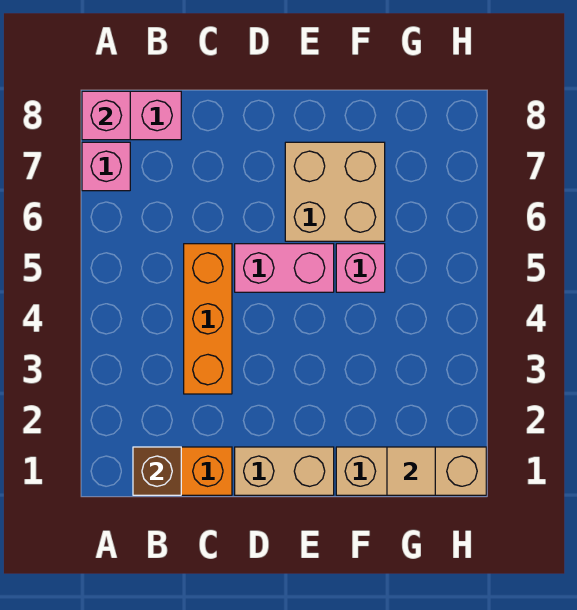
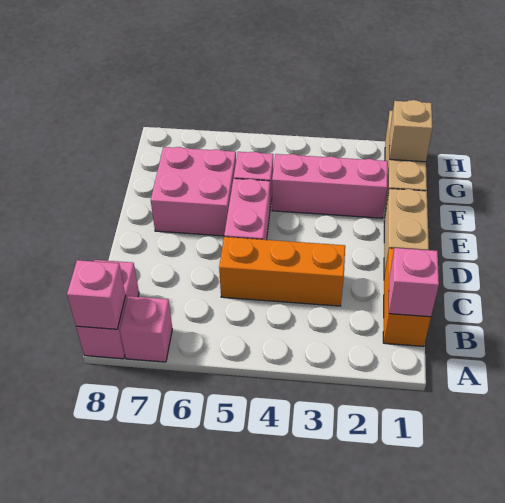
brown brick B1 level 2 -> pink brick B1 level 2
tan brick E6:F7 level 1 -> pink brick E6:F7 level 1
none -> pink brick F2:F4 level 1
tan tile G1 level 2 -> tan brick G1 level 2

